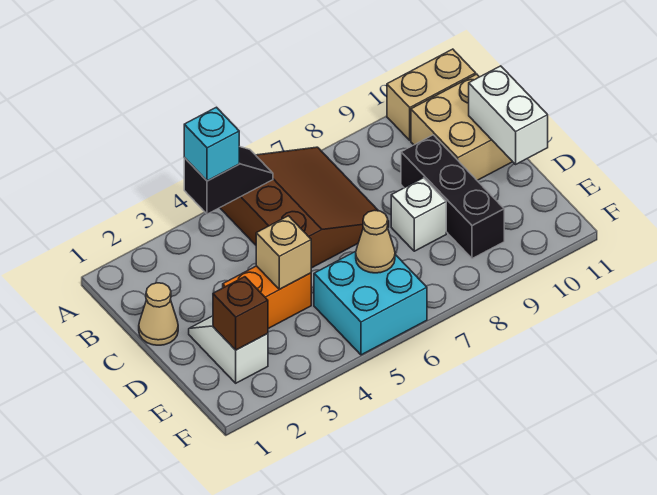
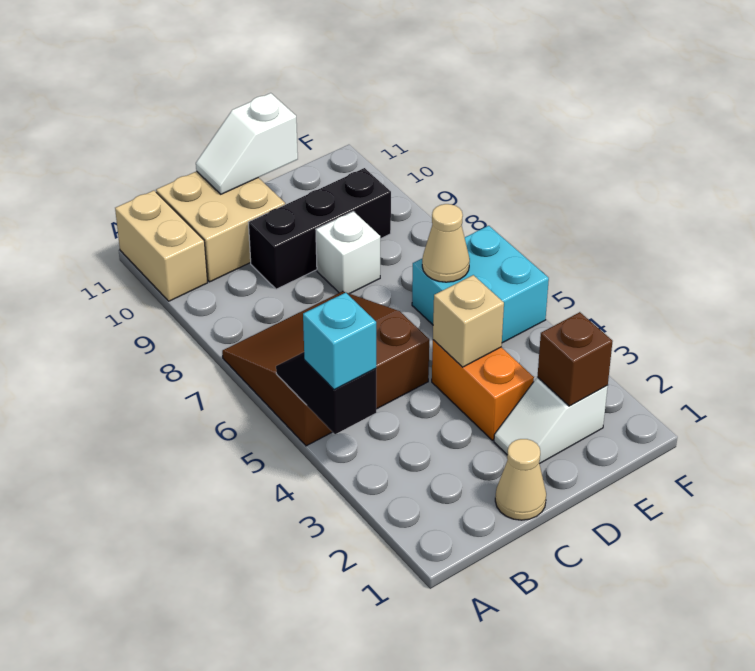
white brick C11:D11 level 2 -> white slope C11:D11 level 2 top D

